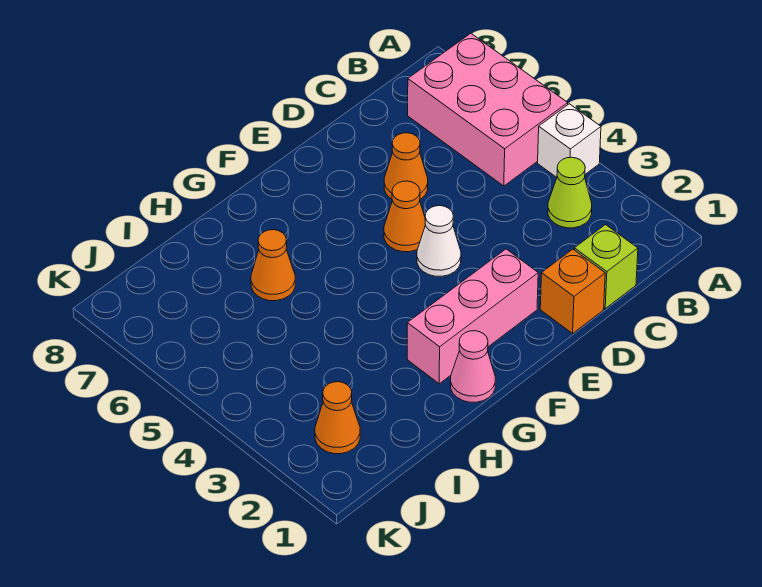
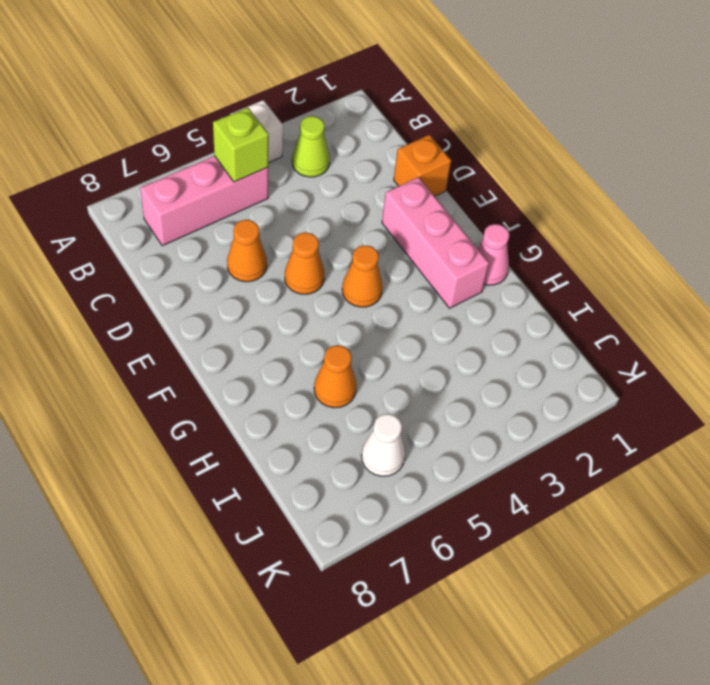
pink brick A5:B7 level 1 -> pink brick B5:B7 level 1
lime brick C1 level 1 -> lime brick B5 level 2
white cone E4 level 1 -> white cone J6 level 1
orange cone J2 level 1 -> orange cone F4 level 1

